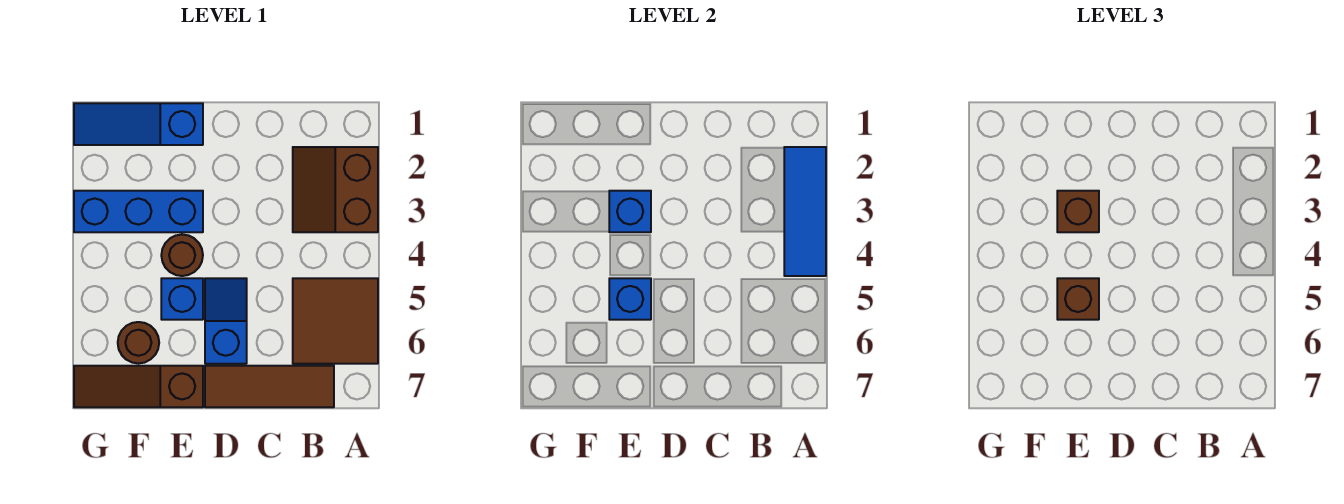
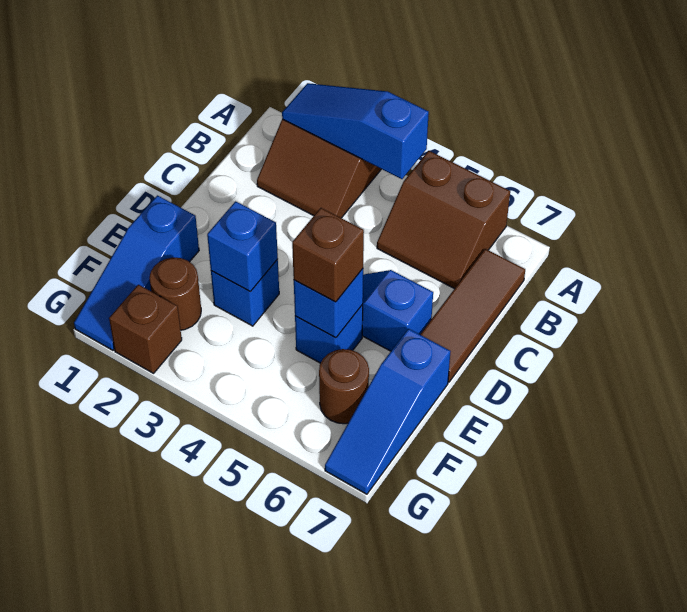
blue tile A2:A4 level 2 -> blue slope A2:A4 level 2 top 4
brown tile A5:B6 level 1 -> brown slope A5:B6 level 1 top A
blue brick E3:G3 level 1 -> blue brick E3 level 1
brown brick E3 level 3 -> brown brick G2 level 1
brown round brick E4 level 1 -> brown round brick F2 level 1
brown slope E7:G7 level 1 top E -> blue slope E7:G7 level 1 top E

